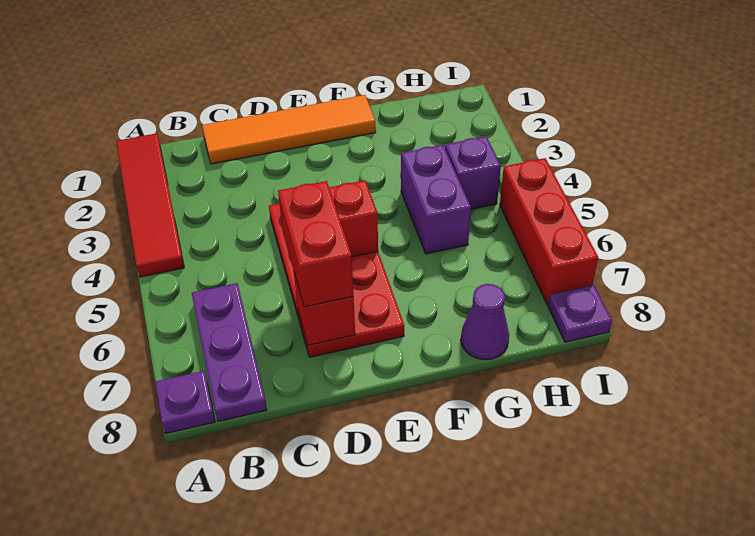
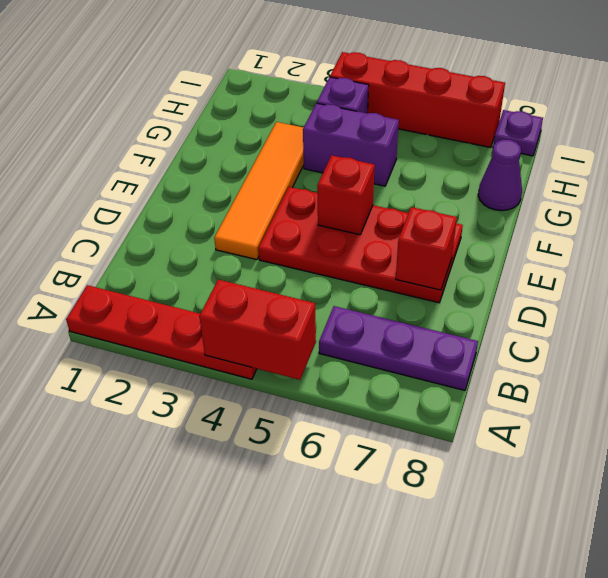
red tile A1:A4 level 1 -> red plate A1:A4 level 1
purple plate A8 level 1 -> none
orange tile C1:F1 level 1 -> orange tile D3:G3 level 1
red brick D6:D7 level 3 -> red brick A4:A5 level 2
red brick I5:I7 level 1 -> red brick I4:I7 level 1

